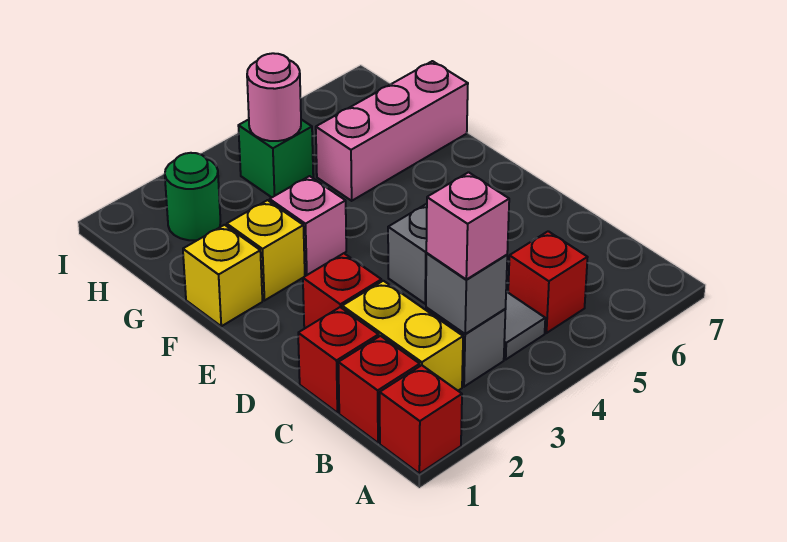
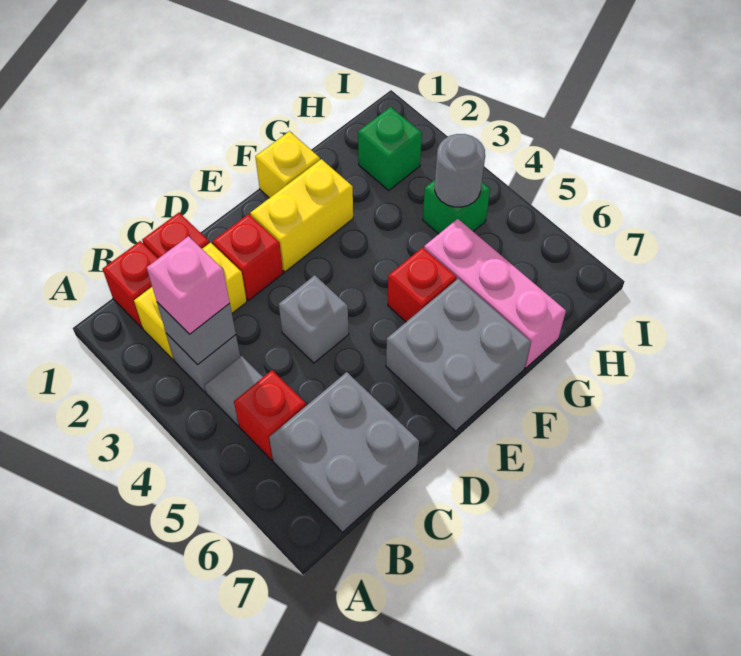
red brick A1 level 1 -> red brick F5 level 1
none -> grey brick B6:C7 level 1
none -> grey brick E6:F7 level 1
yellow brick F2 level 1 -> yellow brick E2:F2 level 1
pink brick F3 level 1 -> none
green round brick H2 level 1 -> green brick H2 level 1
pink round brick H4 level 2 -> grey round brick H4 level 2

